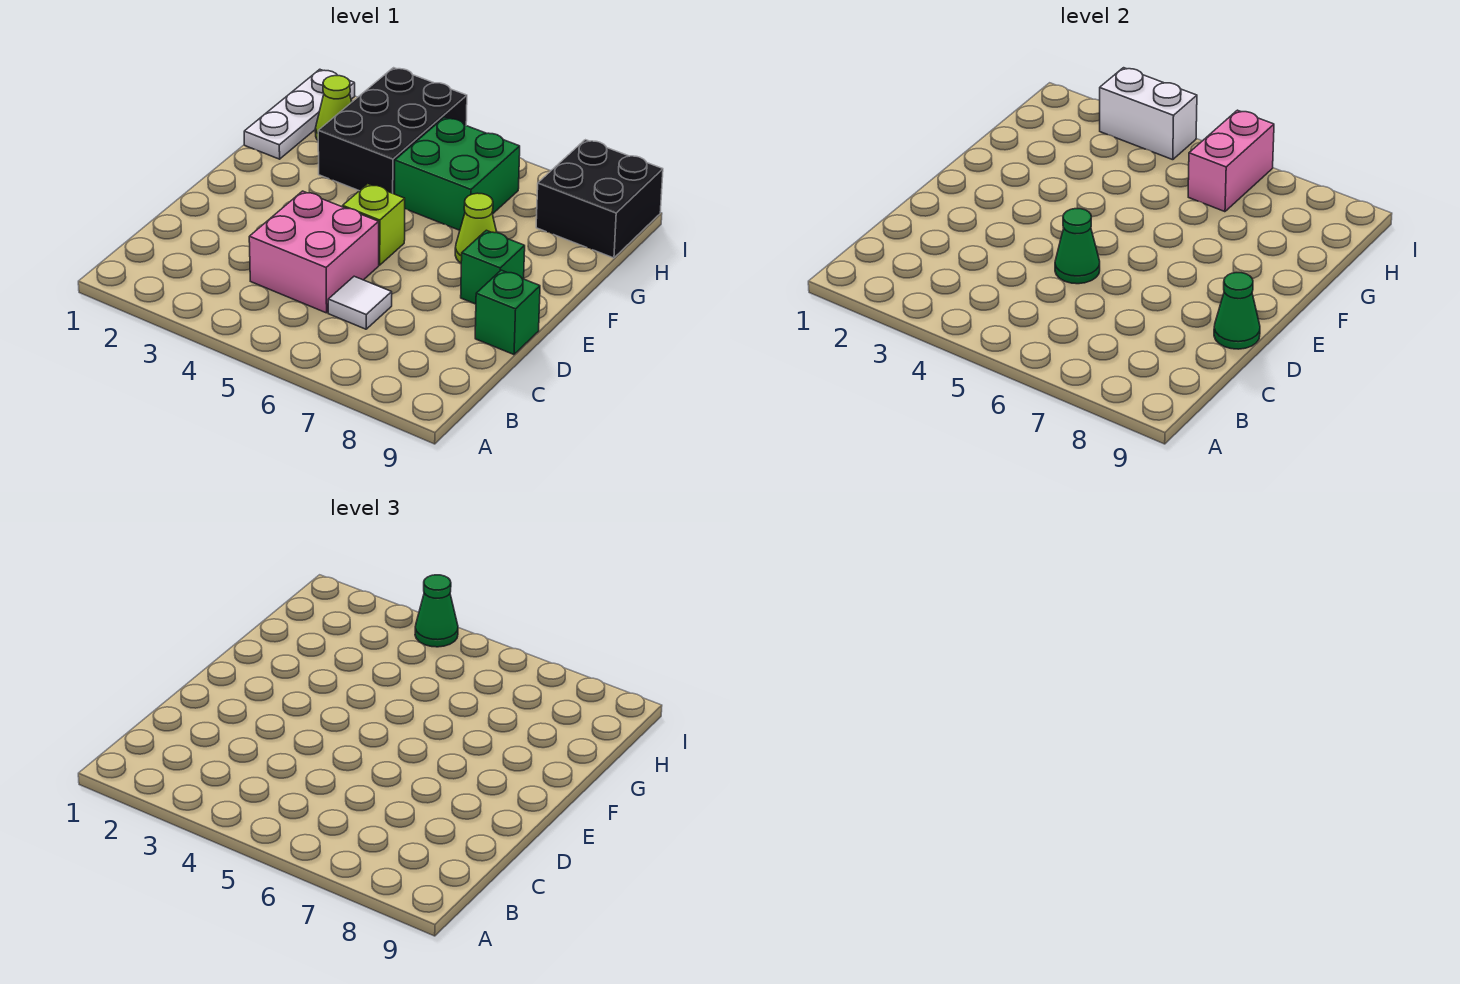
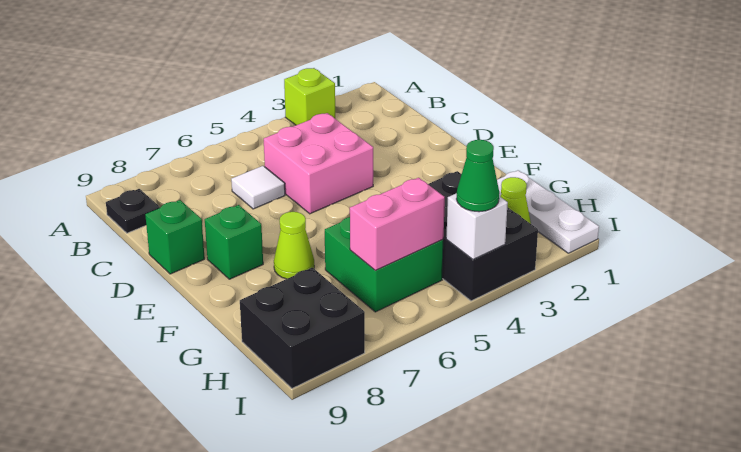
none -> black plate B9 level 1
green cone D5 level 2 -> none
green cone D9 level 2 -> none
lime brick E5 level 1 -> lime brick A3 level 1
pink brick H6:I6 level 2 -> pink brick H5:H6 level 2
white brick I3:I4 level 2 -> white brick I4 level 2

